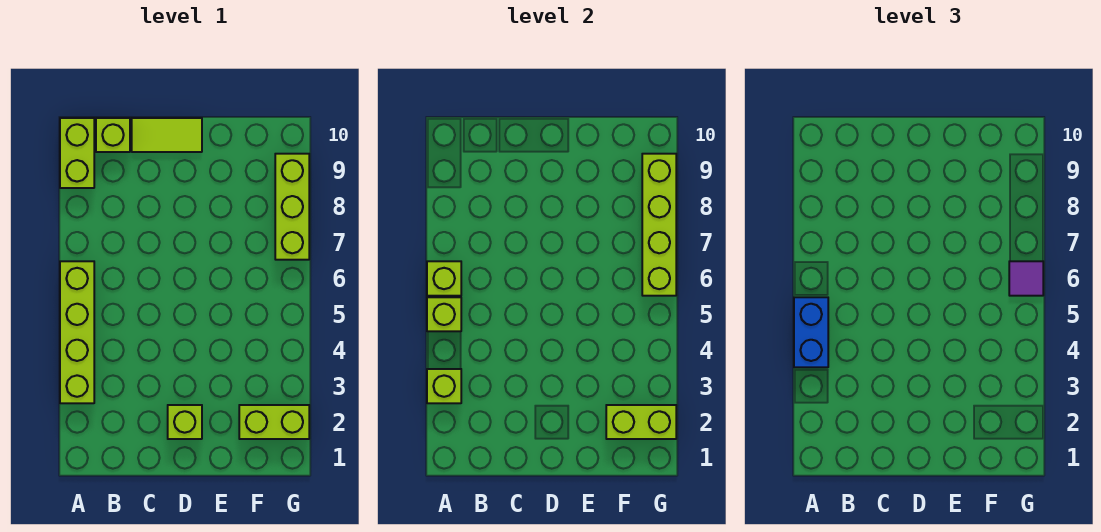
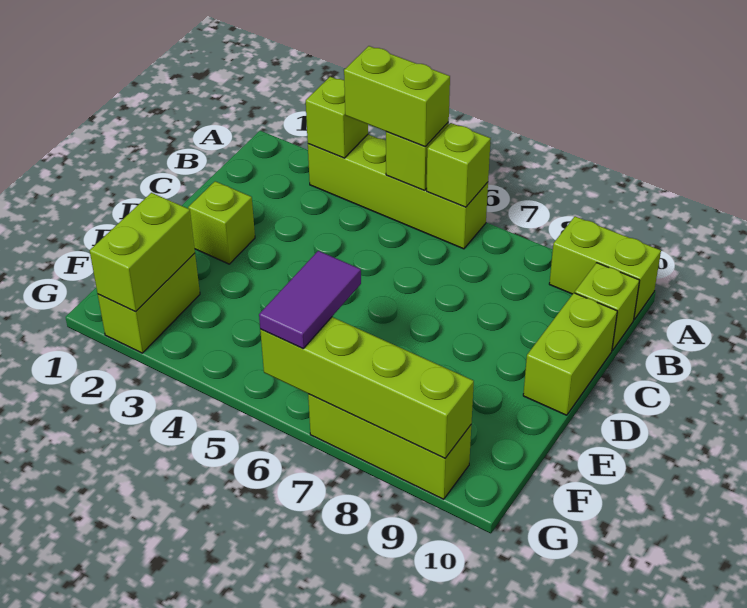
blue brick A4:A5 level 3 -> lime brick A4:A5 level 3
lime tile C10:D10 level 1 -> lime brick C10:D10 level 1
purple tile G6 level 3 -> purple tile F6:G6 level 3

